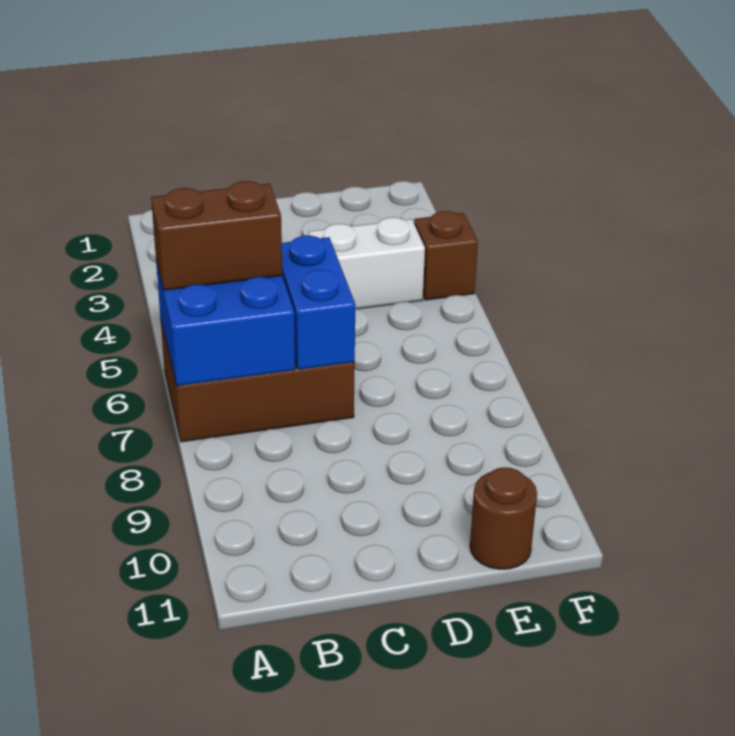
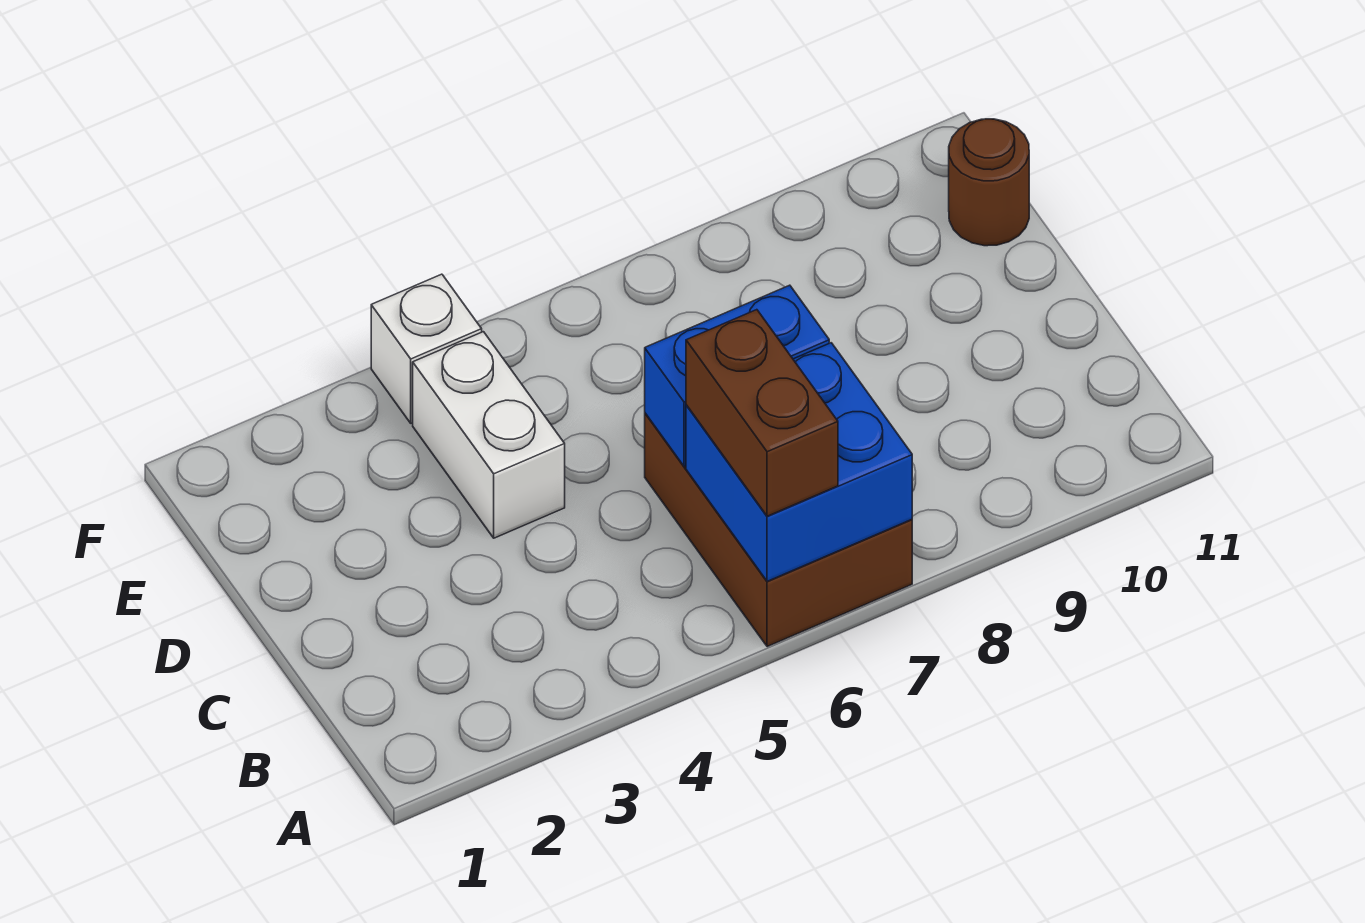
brown brick F4 level 1 -> white brick F4 level 1

